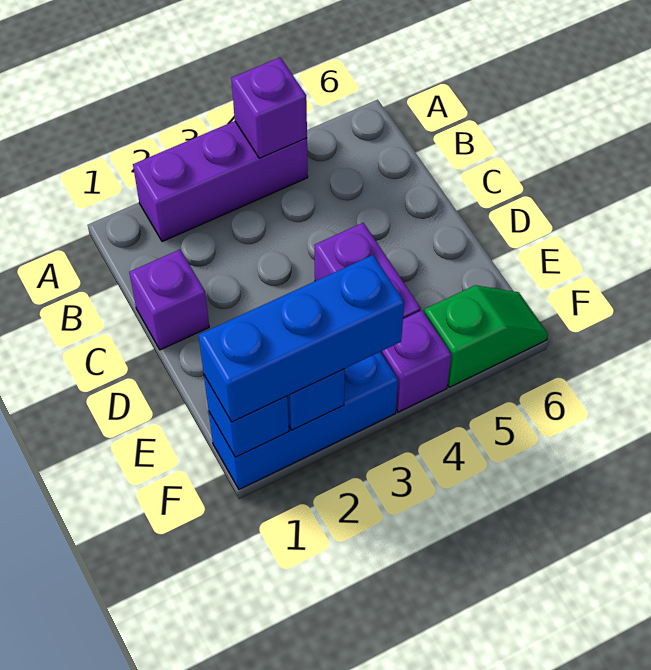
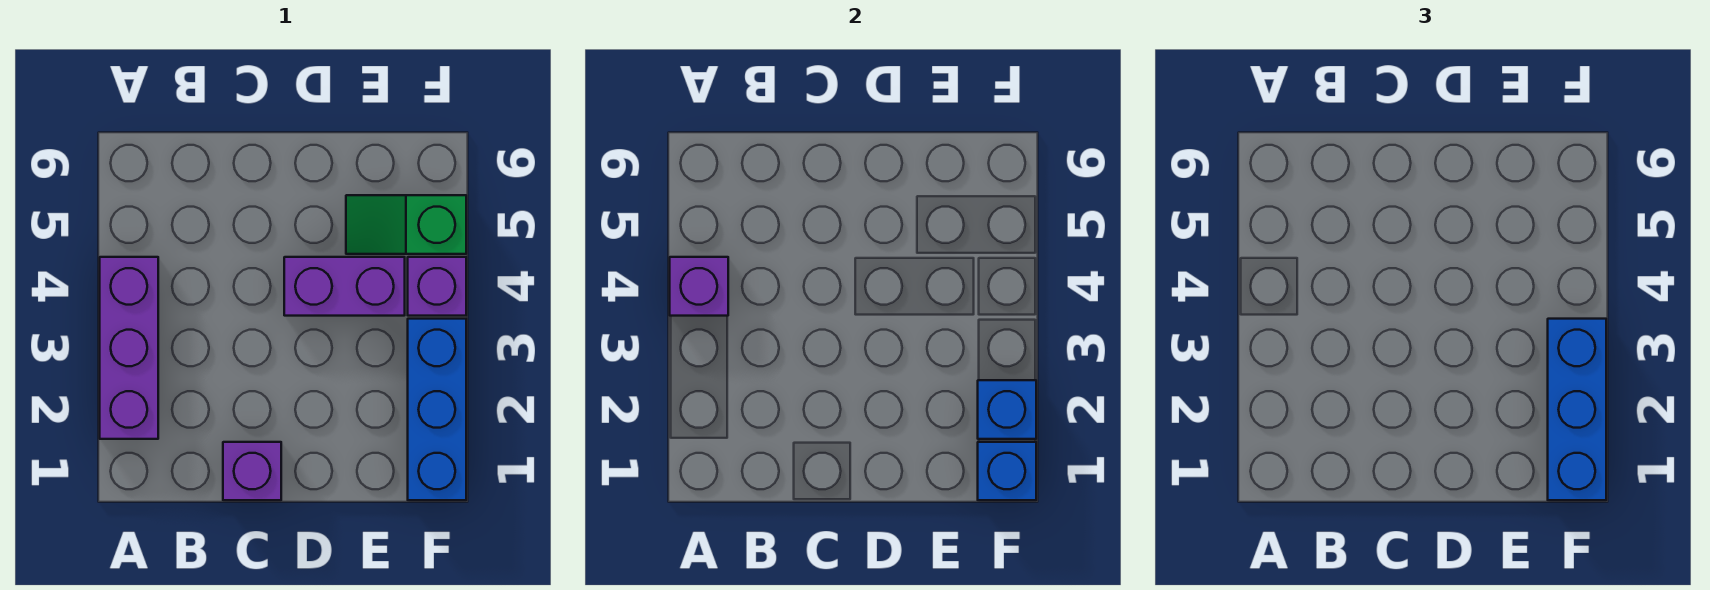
green slope F5:F6 level 1 top 5 -> green slope E5:F5 level 1 top F

